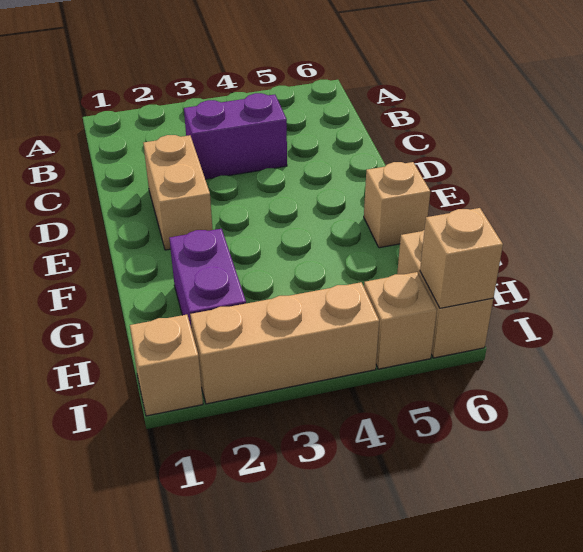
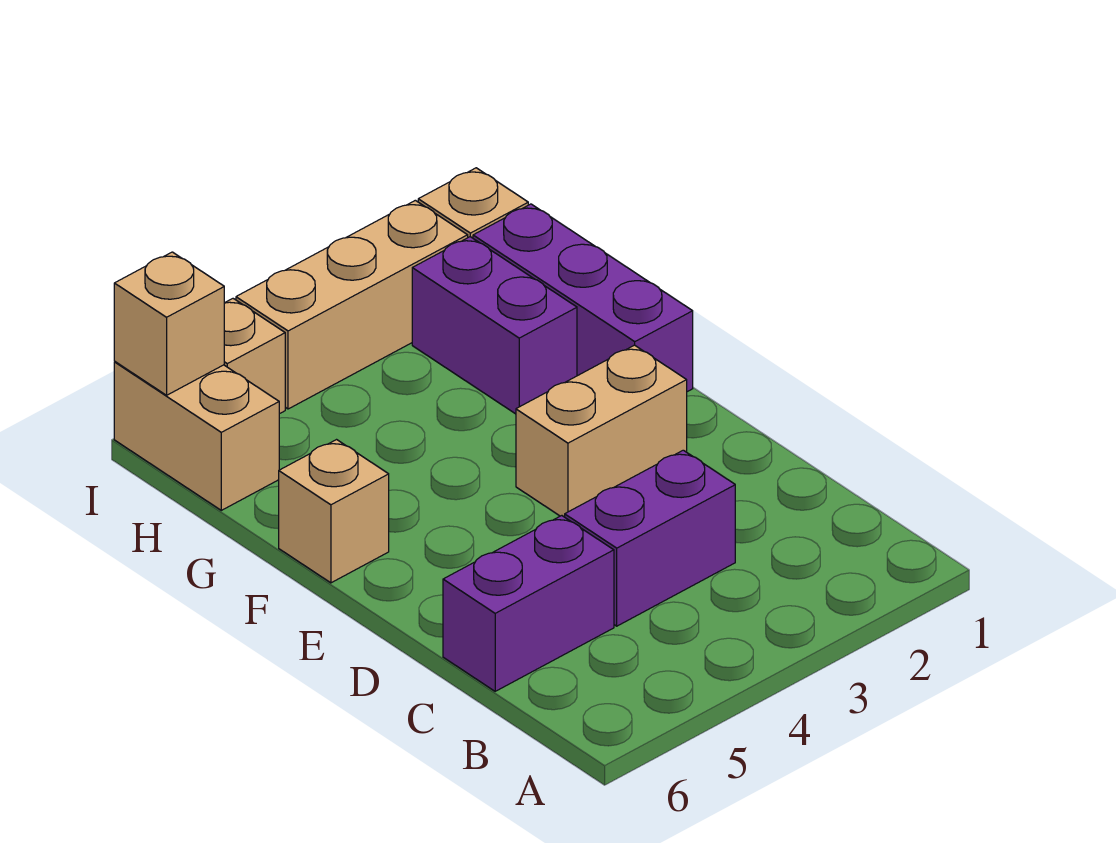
none -> purple brick C5:C6 level 1
tan brick D2:E2 level 1 -> tan brick E2:E3 level 1
none -> purple brick F1:H1 level 1

